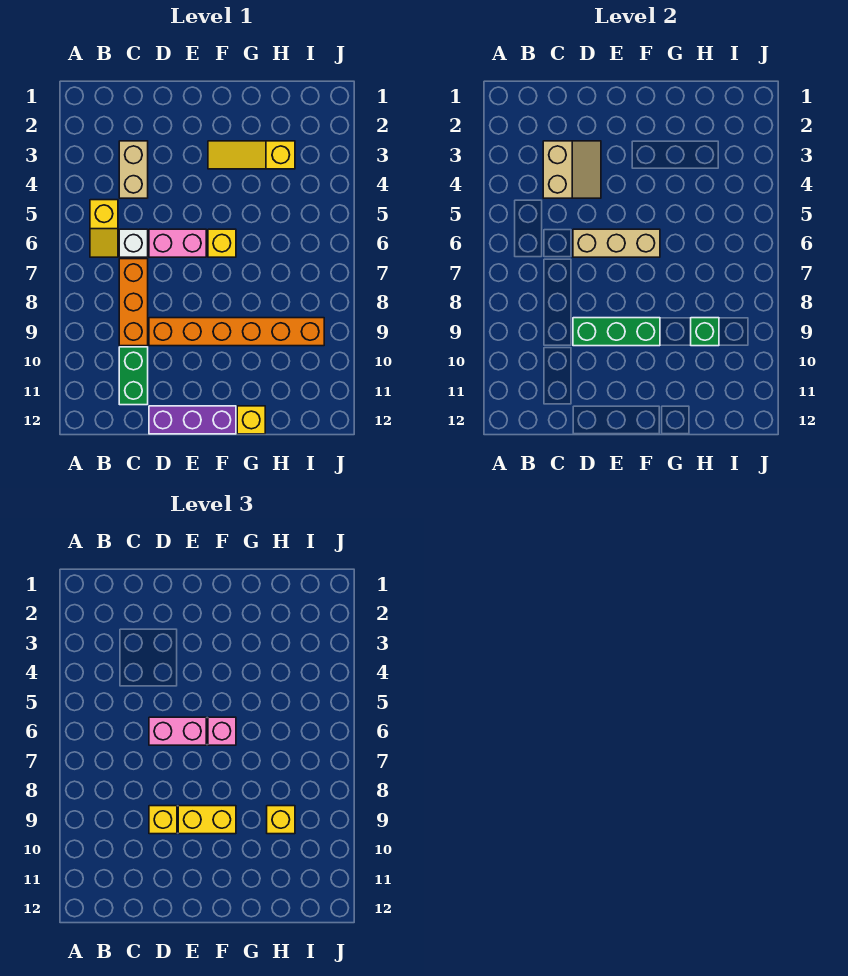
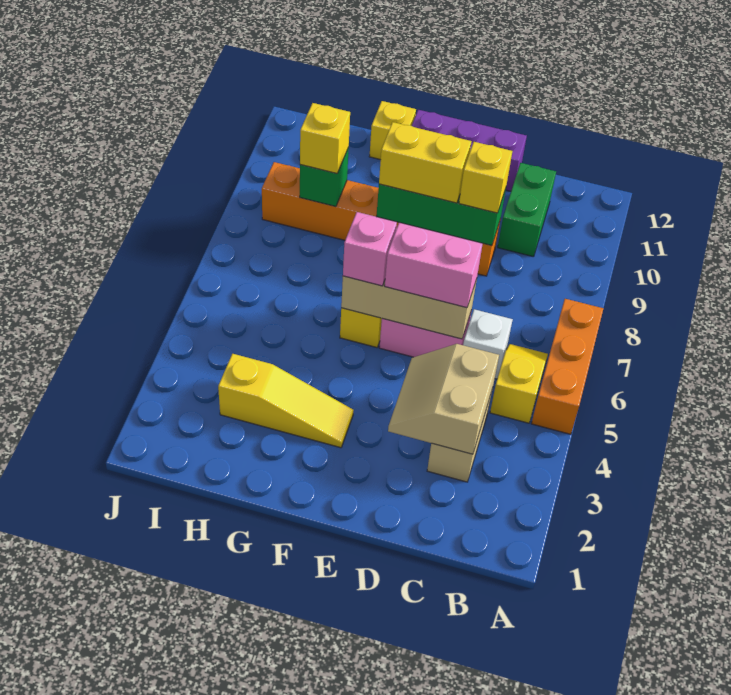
orange brick C7:C9 level 1 -> orange brick A5:A7 level 1

